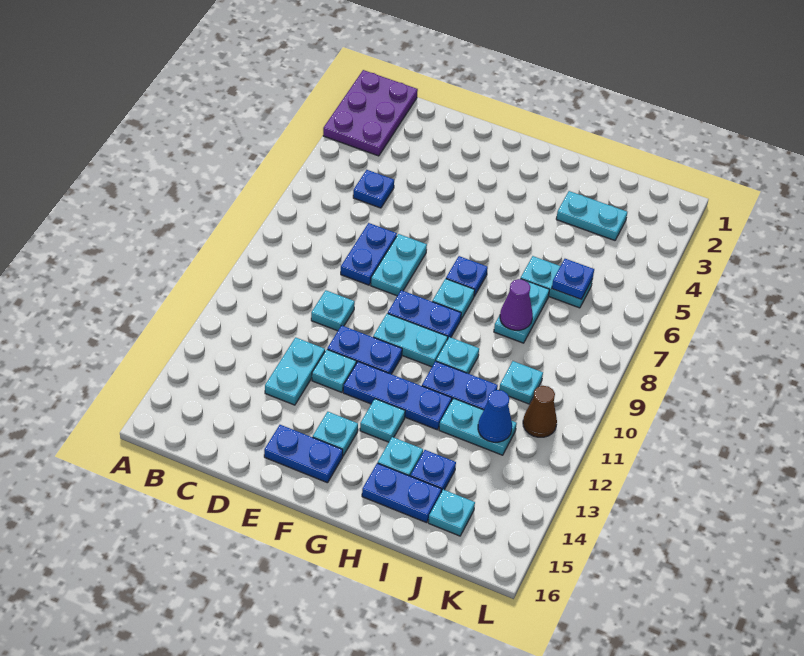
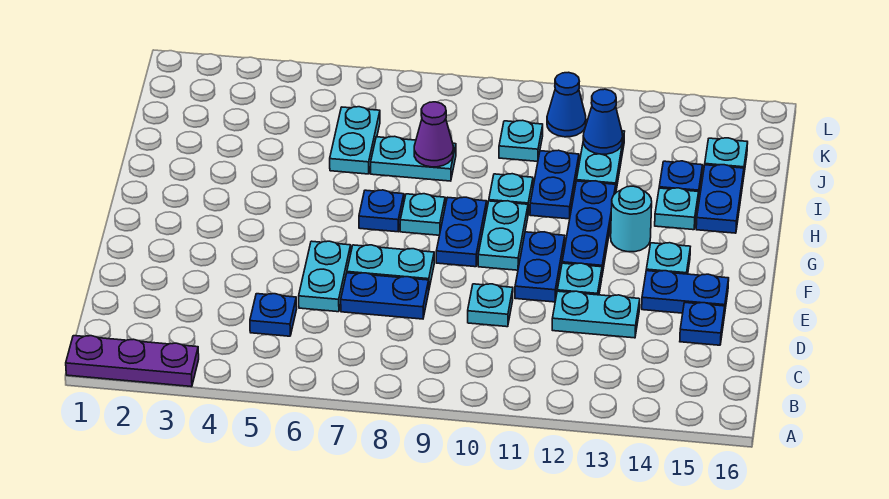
purple plate A1:B3 level 1 -> purple plate A1:A3 level 1
blue plate E15:F15 level 1 -> blue plate E14:E15 level 1
cyan plate G13 level 1 -> cyan round brick G13 level 1
cyan plate I3:J3 level 1 -> cyan plate D6:E6 level 1
blue plate J6 level 2 -> blue plate D15 level 1
brown cone K11 level 1 -> blue cone K11 level 1

